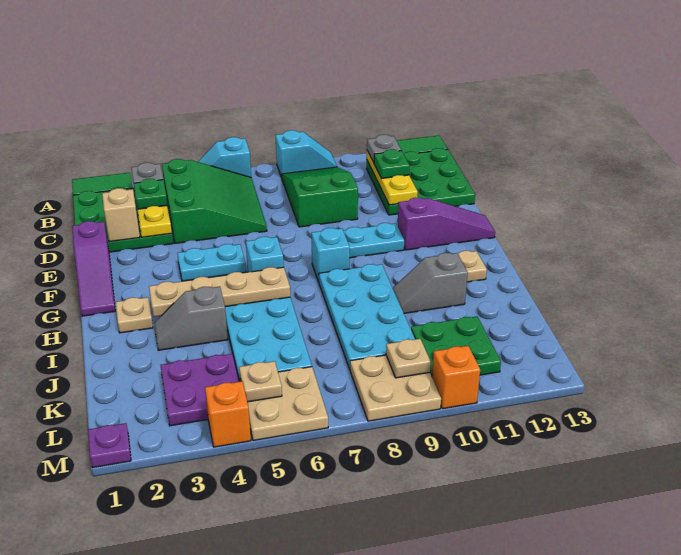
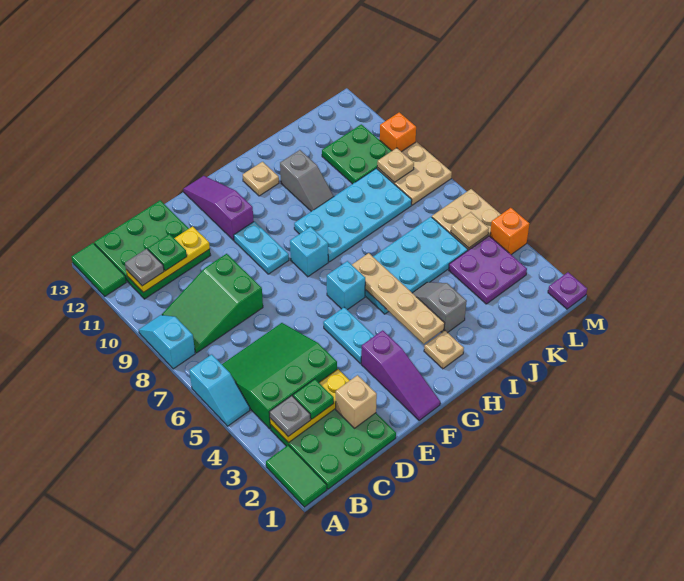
purple slope E1:G1 level 1 top E -> purple slope F1:F3 level 1 top 3
grey slope I3:I4 level 1 top 4 -> grey slope I3:I4 level 1 top 3

